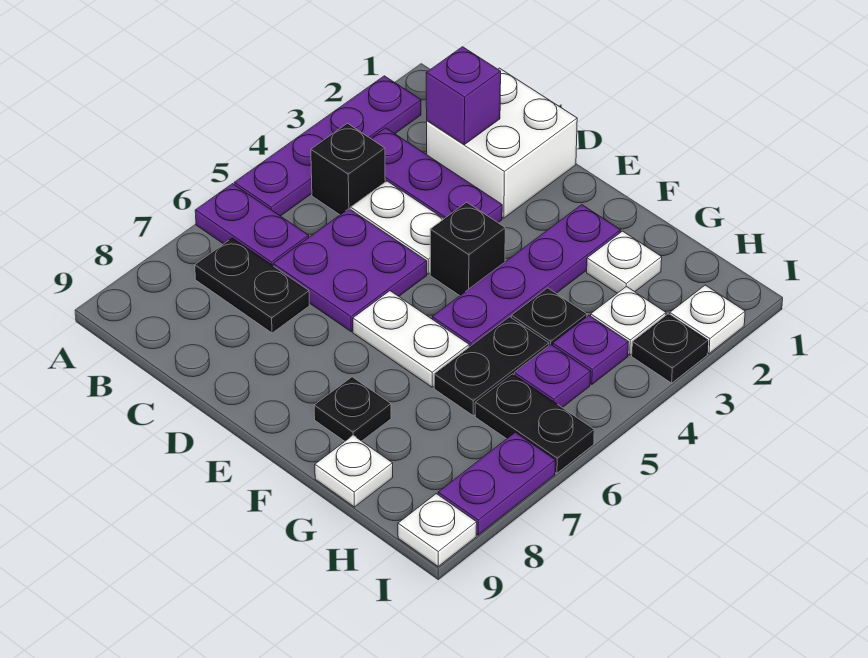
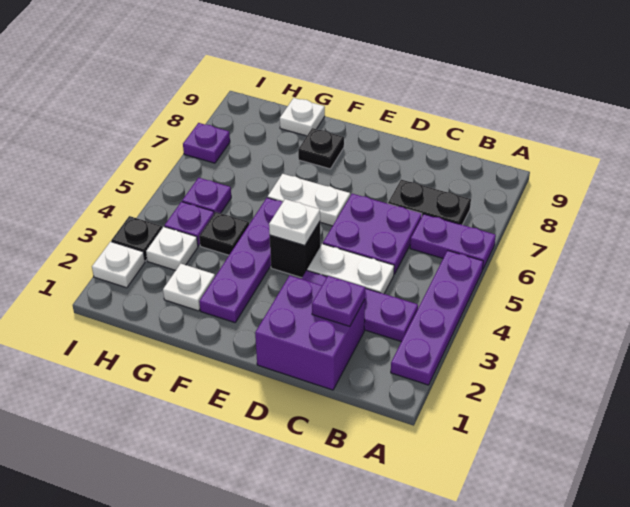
black brick B4 level 1 -> none
white brick C1:D2 level 1 -> purple brick C1:D2 level 1
purple brick C2 level 2 -> purple plate C2 level 2
black plate G5:G6 level 1 -> none
black plate H6:I6 level 1 -> none
purple plate I7:I8 level 1 -> purple plate I7 level 1
white plate I9 level 1 -> white plate E4 level 2

